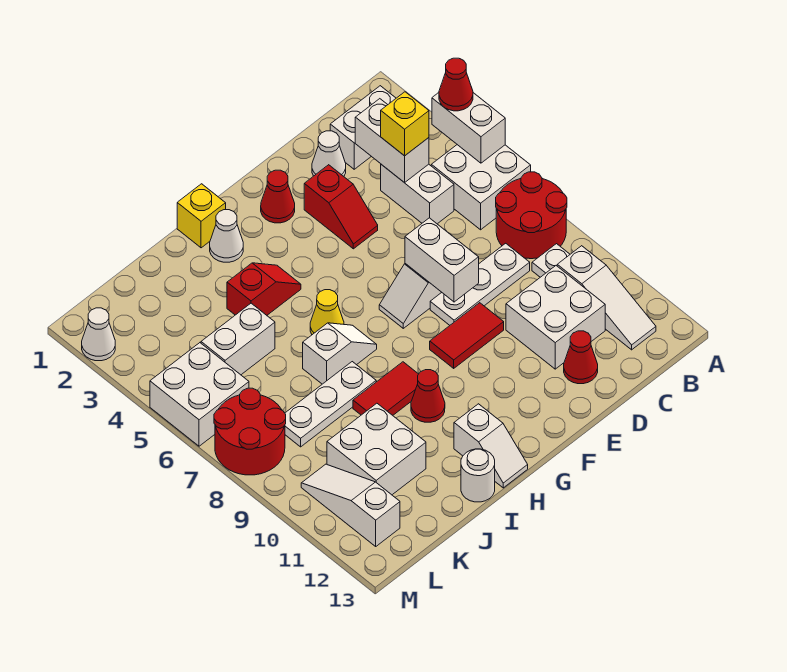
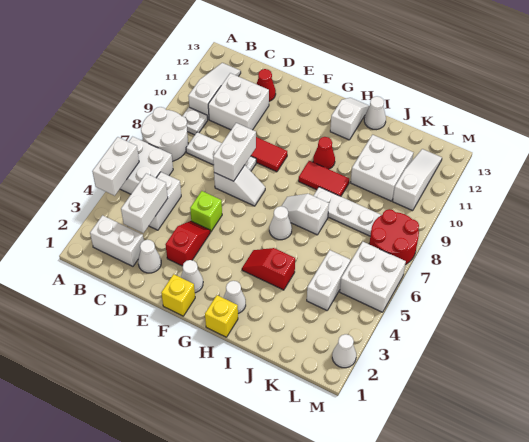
red cone A4 level 3 -> none
red round brick A7:B8 level 1 -> white round brick A7:B8 level 1
yellow brick C4 level 3 -> yellow brick F1 level 1
none -> lime brick E5 level 1
red cone F2 level 1 -> white cone F2 level 1
yellow cone H6 level 1 -> white cone H6 level 1
white round brick I13 level 1 -> white cone I13 level 1
white brick J5:K5 level 1 -> white brick K4:K5 level 1
white slope L10:L12 level 1 top 12 -> white slope L10:L12 level 1 top 10

